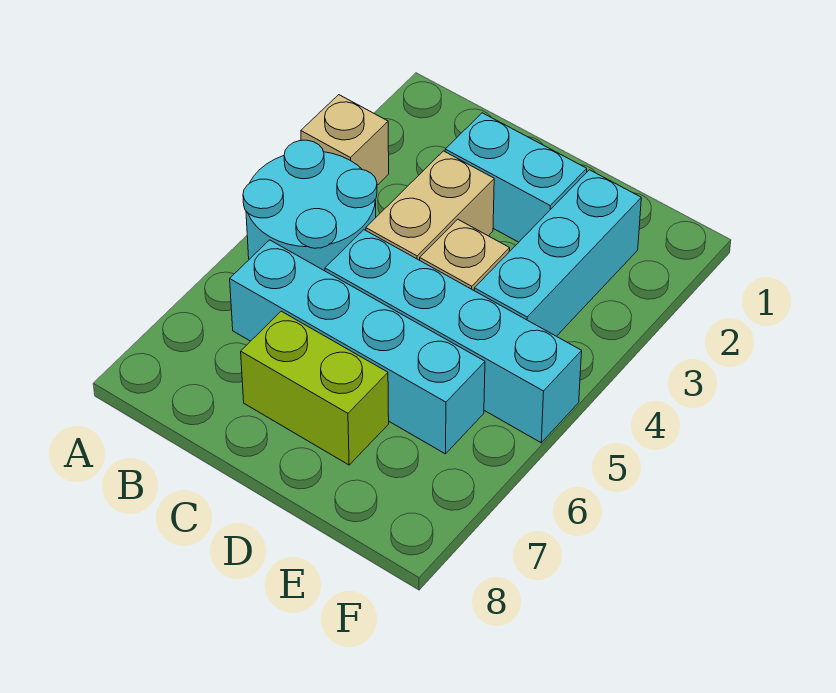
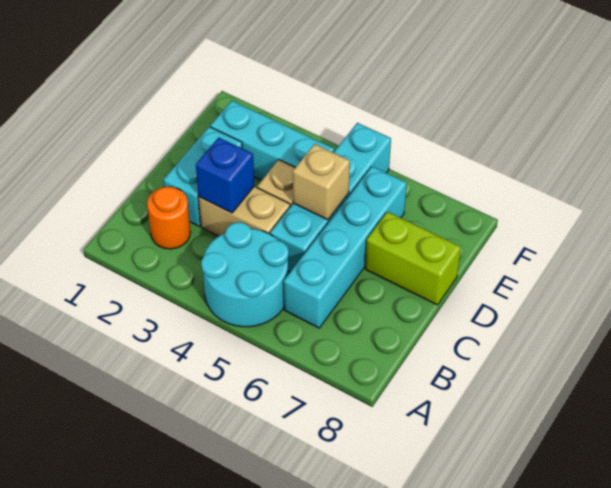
tan brick A3 level 1 -> tan brick D5 level 2
none -> orange round brick B2 level 1
none -> blue brick C3 level 2
lime brick C7:D7 level 1 -> lime brick D7:D8 level 1

